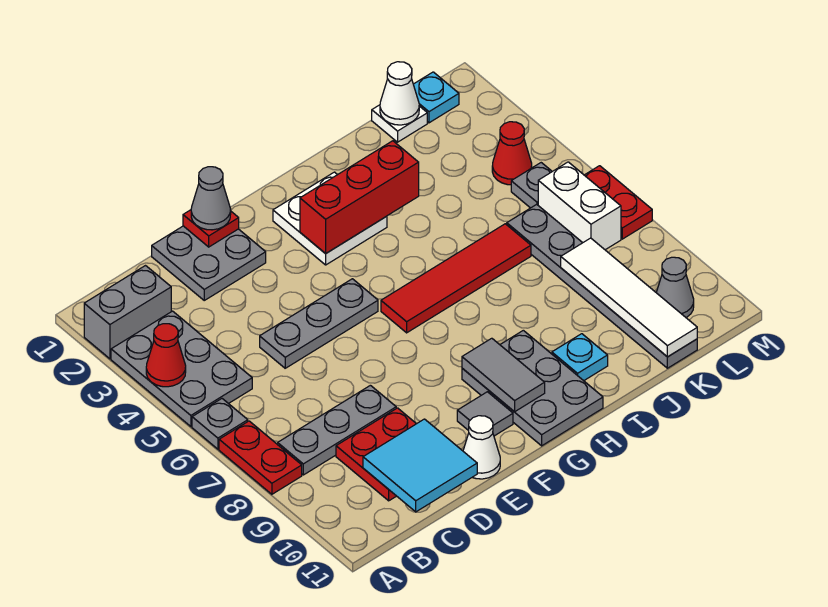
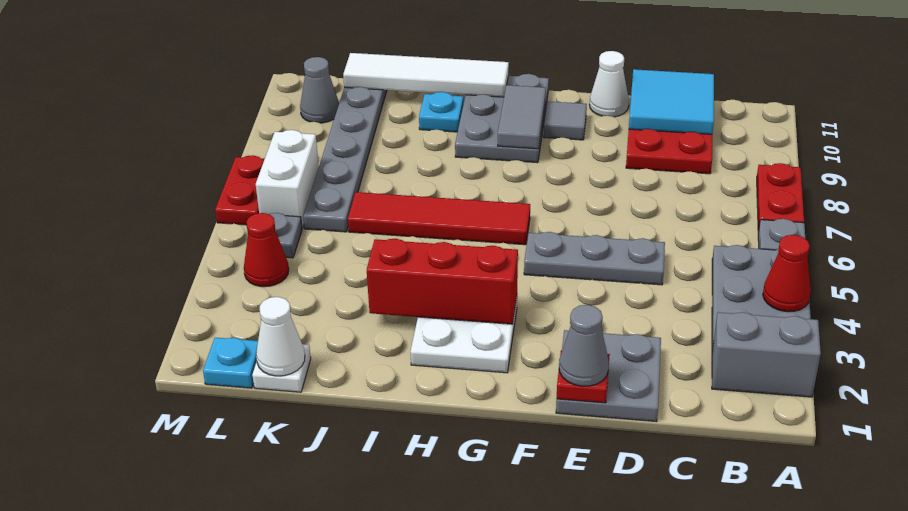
grey plate B8:D8 level 1 -> none
white tile K8:K11 level 2 -> white tile H11:K11 level 2

